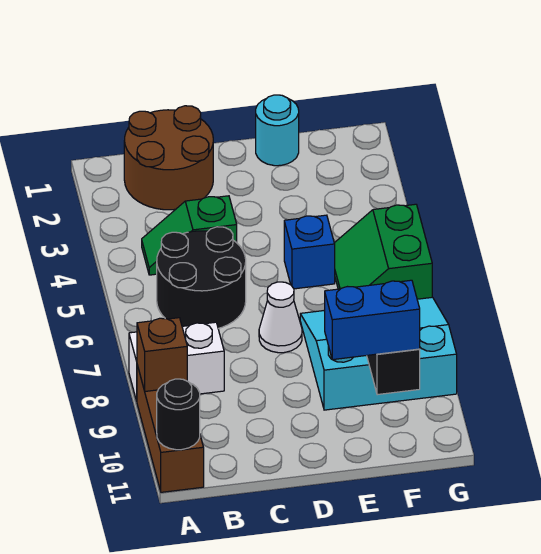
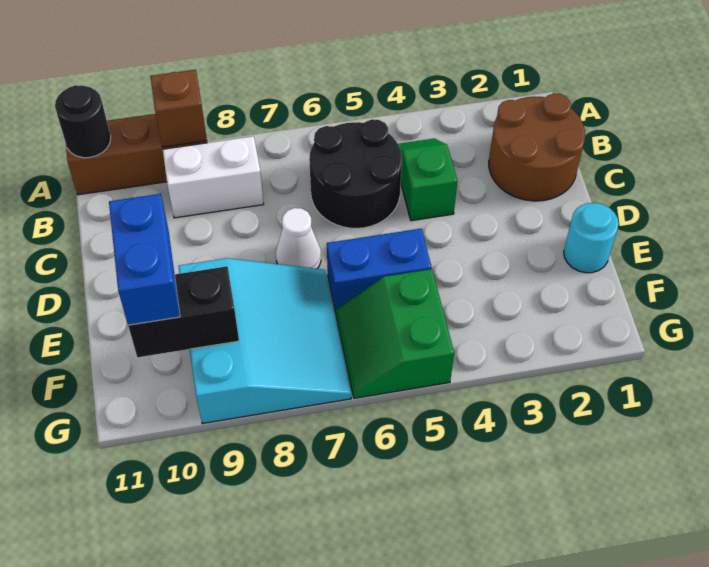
white brick A8:B8 level 1 -> white brick B8:B9 level 1
blue brick E5 level 1 -> blue brick E5:E6 level 1
green slope F5:G6 level 1 top G -> green slope F5:G6 level 1 top 5

